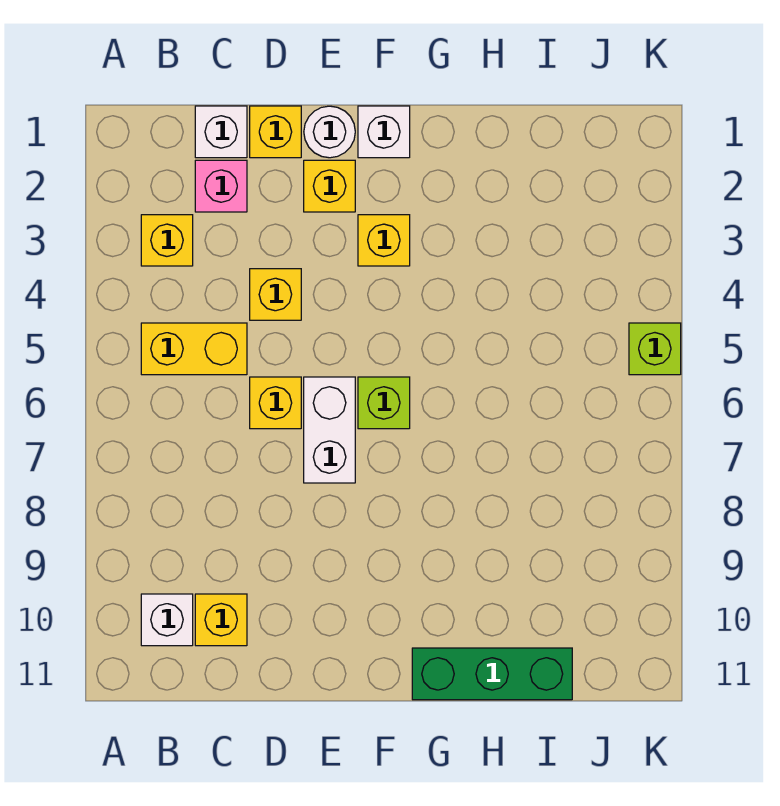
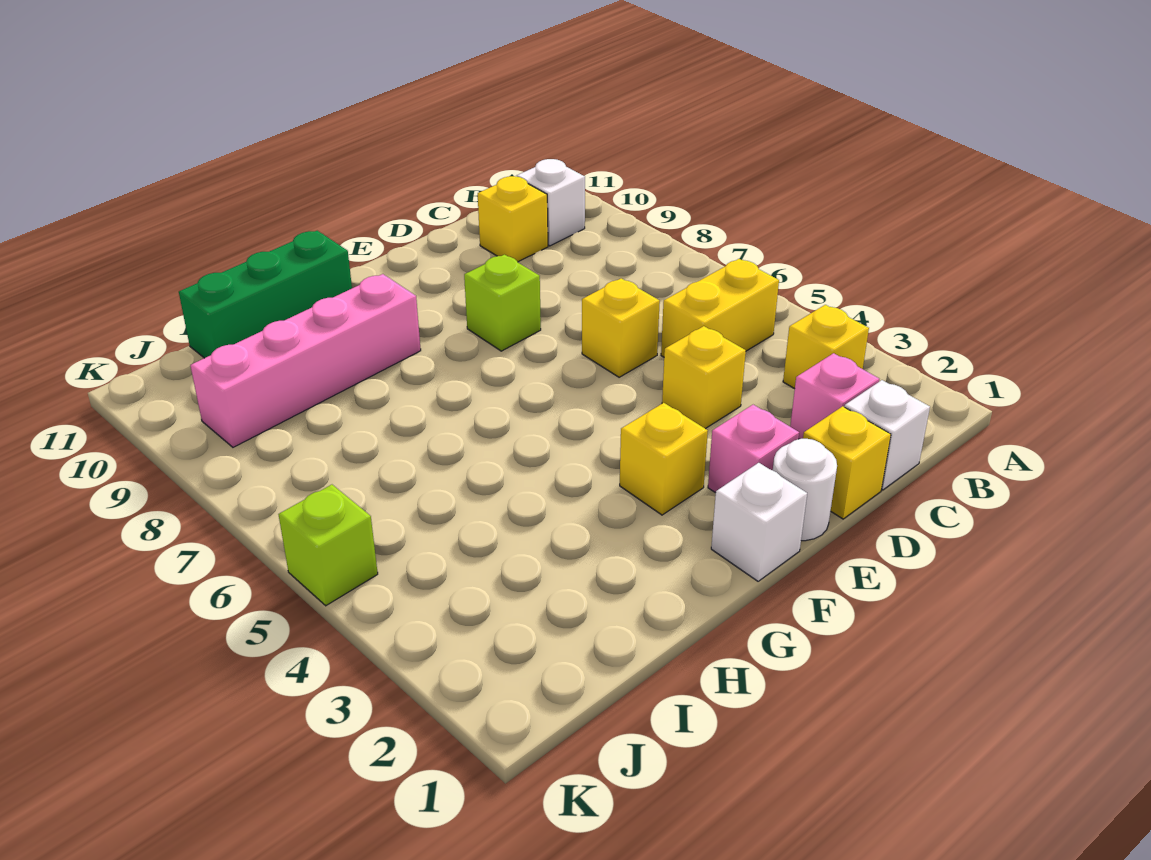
yellow brick E2 level 1 -> pink brick E2 level 1
white brick E6:E7 level 1 -> none
lime brick F6 level 1 -> lime brick E8 level 1
none -> pink brick G9:J9 level 1

